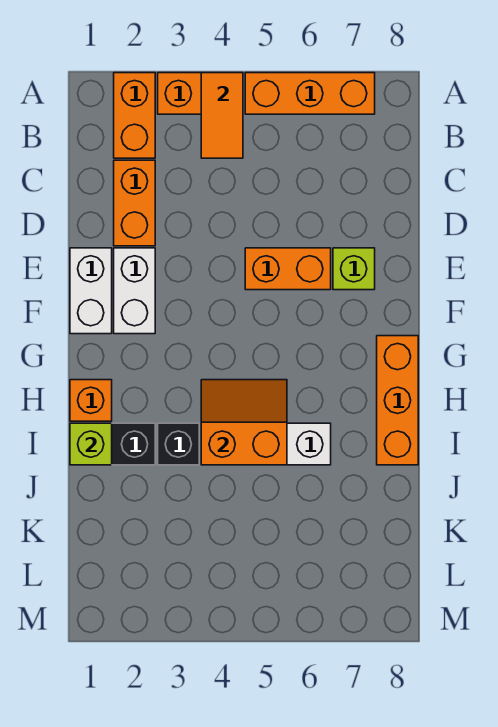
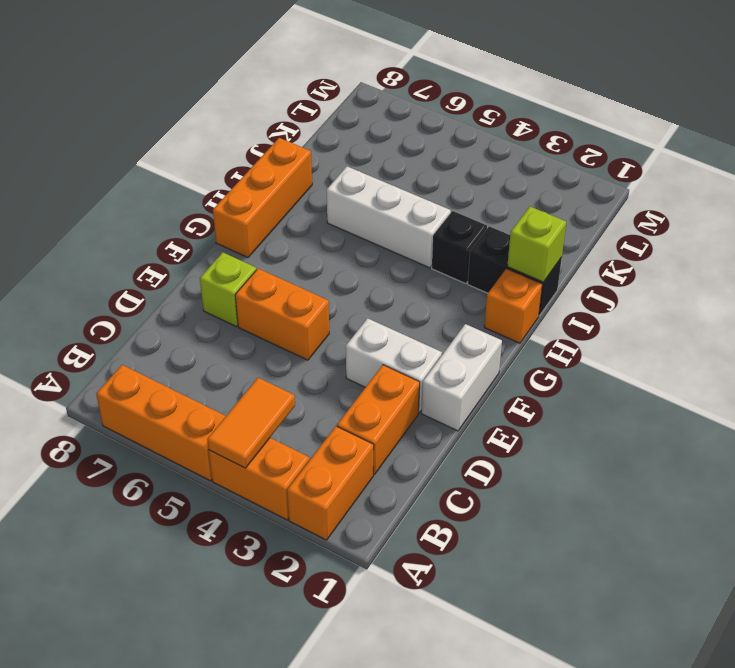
white brick E2:F2 level 1 -> white brick E2:E3 level 1
orange slope H4:I5 level 2 top I -> none

